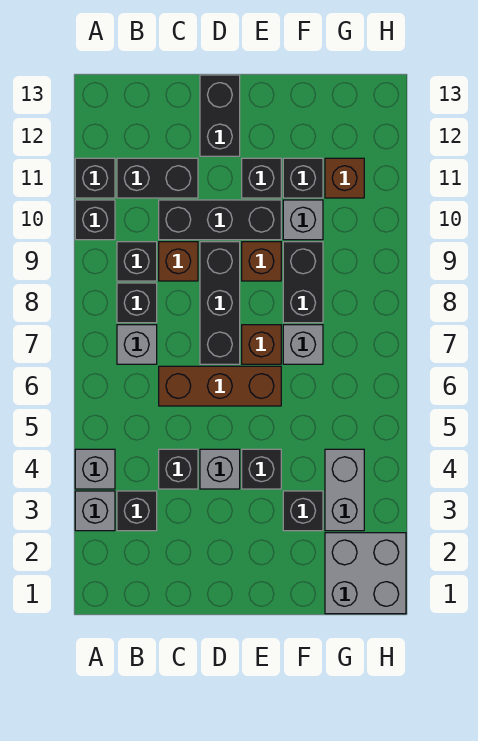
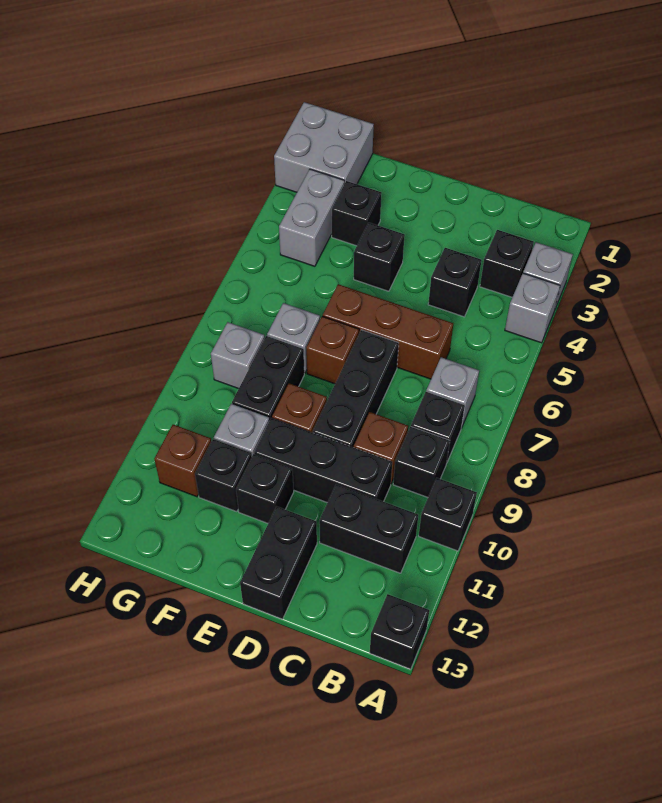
black brick A11 level 1 -> black brick A13 level 1
grey brick D4 level 1 -> grey brick G8 level 1

